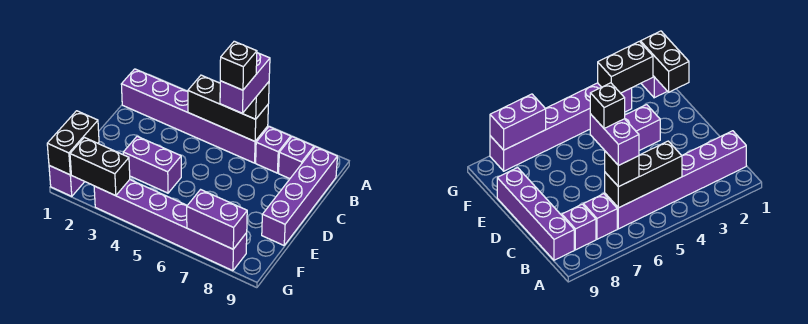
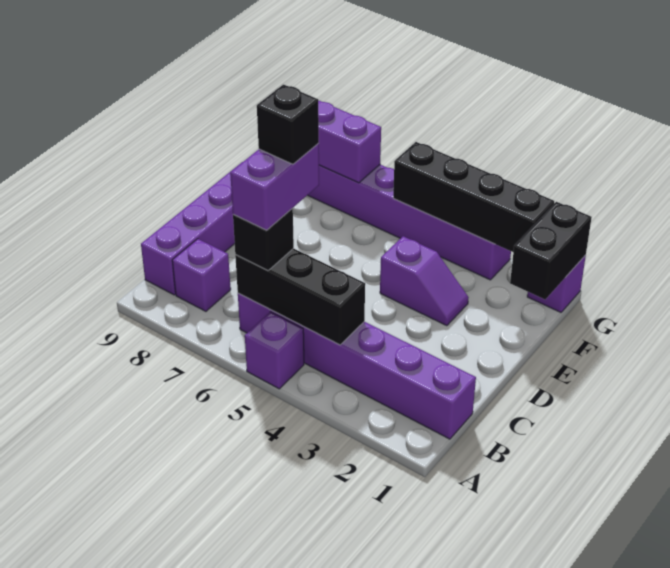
purple brick B7 level 1 -> purple brick A5 level 1
purple brick E3:E4 level 1 -> purple slope E3:E4 level 1 top 4
black brick G2:G3 level 2 -> black brick G2:G5 level 2

